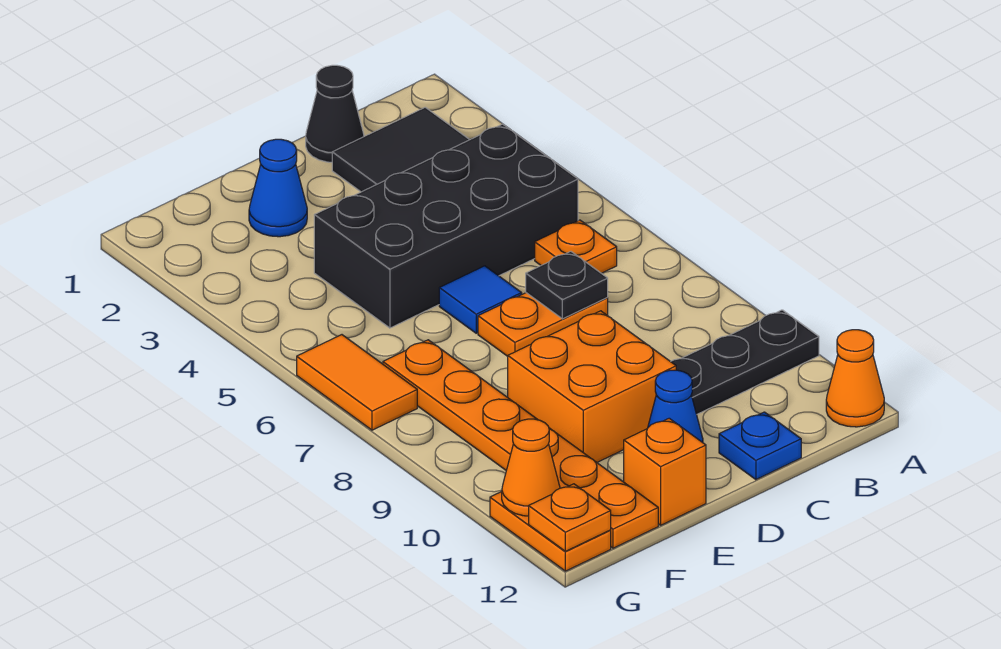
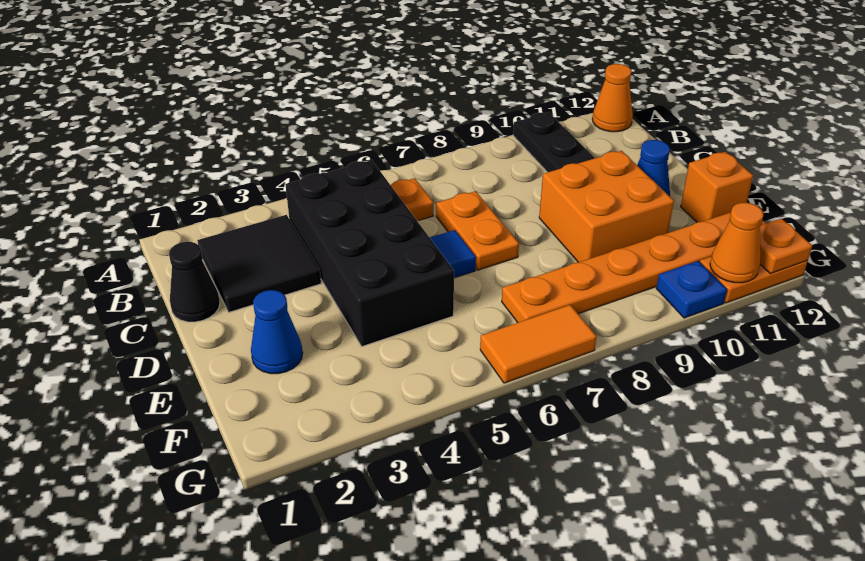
black plate C7 level 2 -> none
blue plate C12 level 1 -> blue plate G10 level 1

